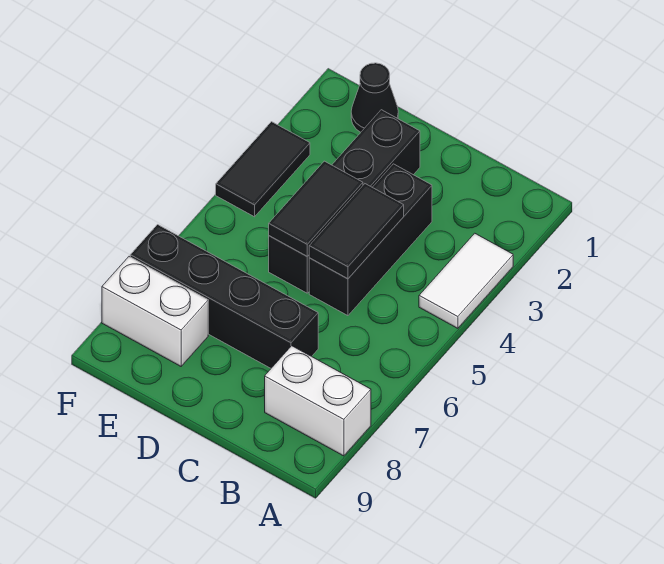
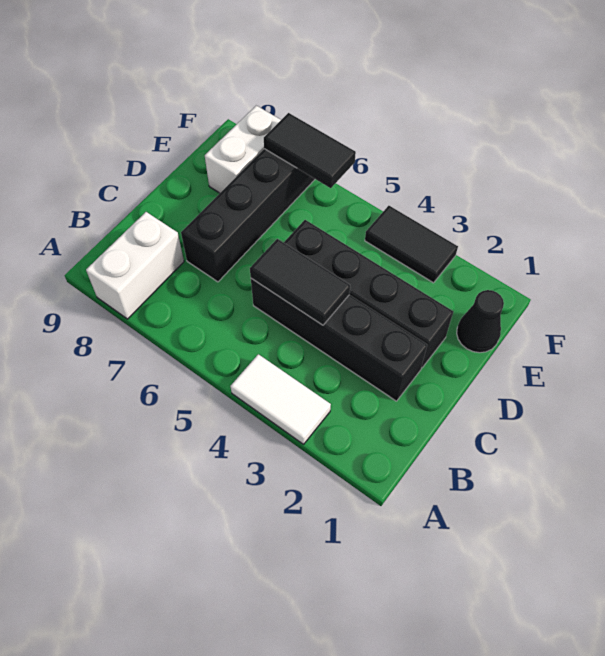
black brick C3:C5 level 1 -> black brick C2:C5 level 1
black tile D4:D5 level 2 -> black tile F6:F7 level 2

